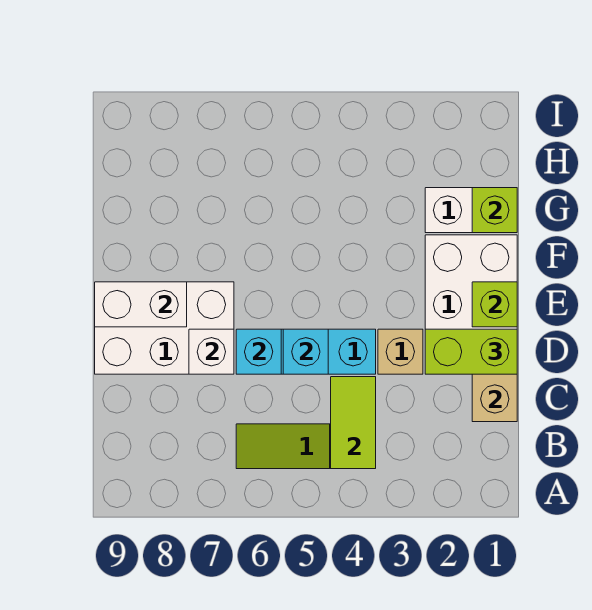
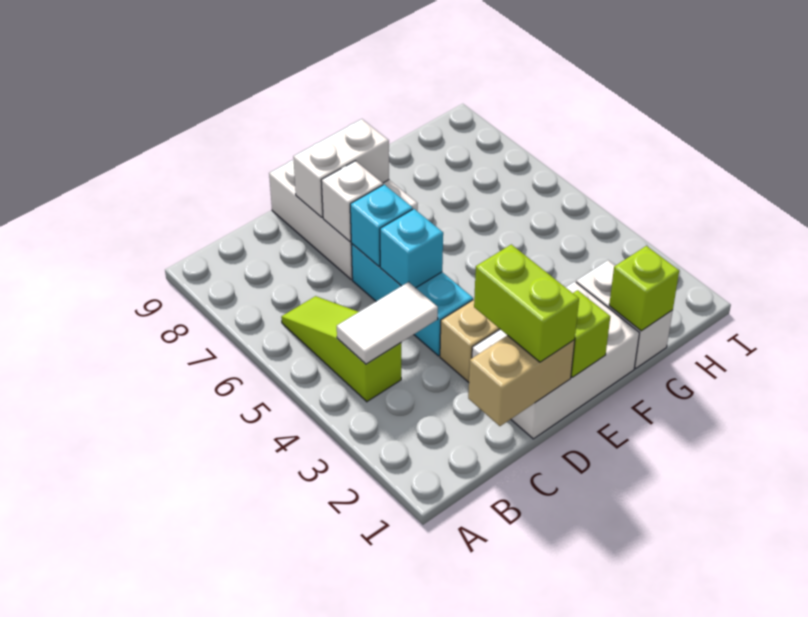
lime tile B4:C4 level 2 -> white tile B4:C4 level 2
white brick E8:E9 level 2 -> white brick D8:E8 level 2

